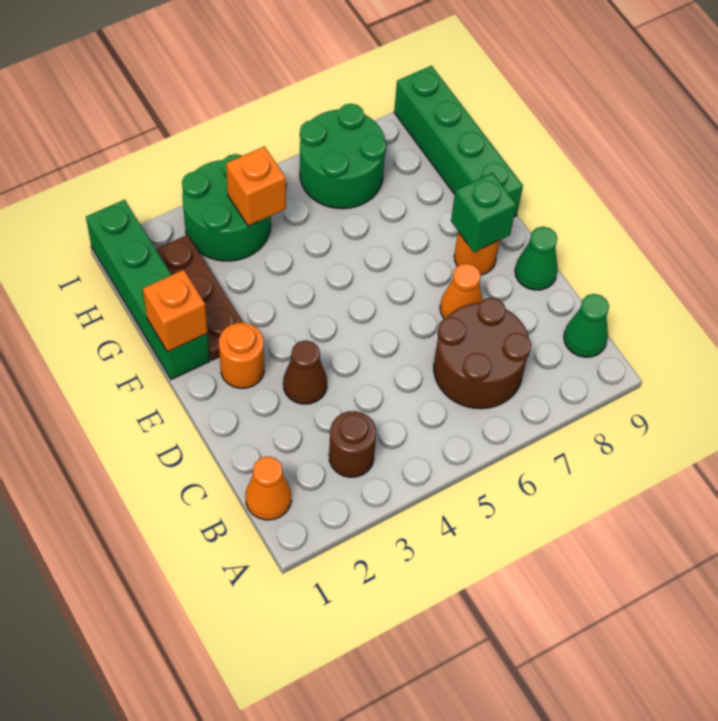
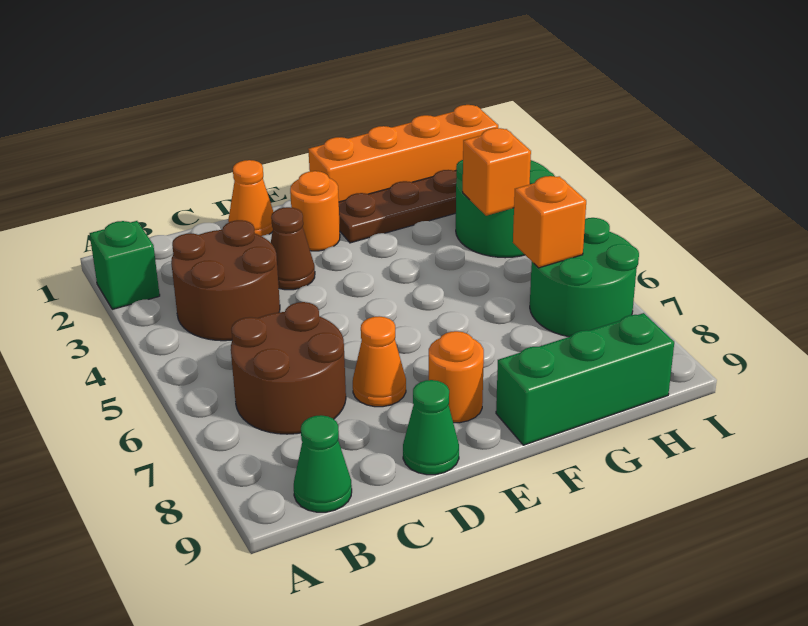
orange cone B1 level 1 -> orange cone D1 level 1
brown round brick B3 level 1 -> brown round brick B3:C4 level 1
green brick E8 level 2 -> green brick A2 level 1
green brick F1:I1 level 1 -> orange brick F1:I1 level 1
orange brick F1 level 2 -> orange brick H6 level 2
green brick F9:I9 level 1 -> green brick F9:H9 level 1

